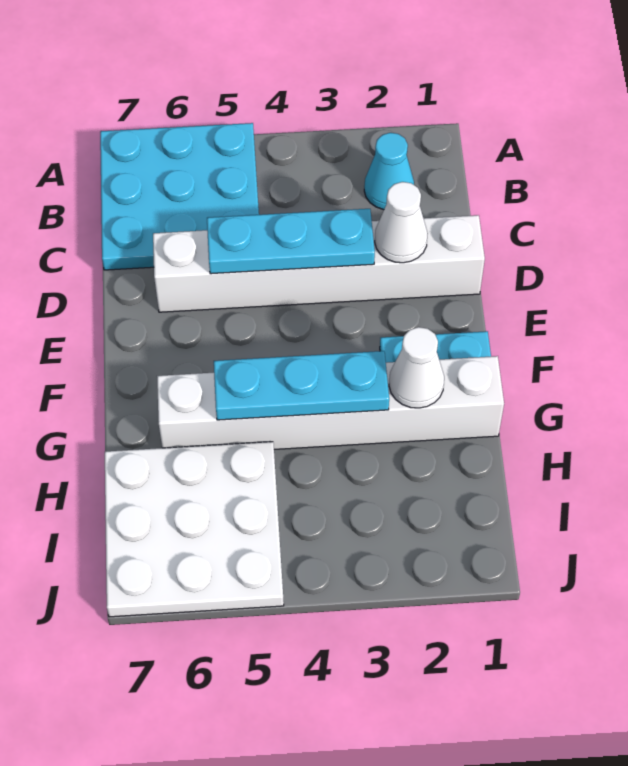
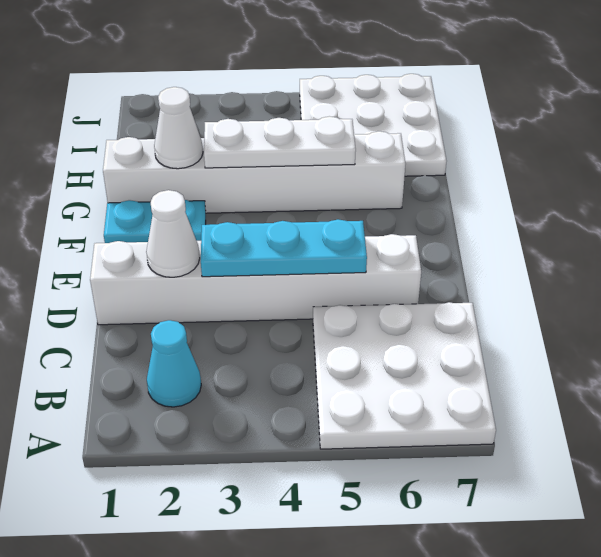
cyan plate A5:C7 level 1 -> white plate A5:C7 level 1
cyan plate G3:G5 level 2 -> white plate G3:G5 level 2

